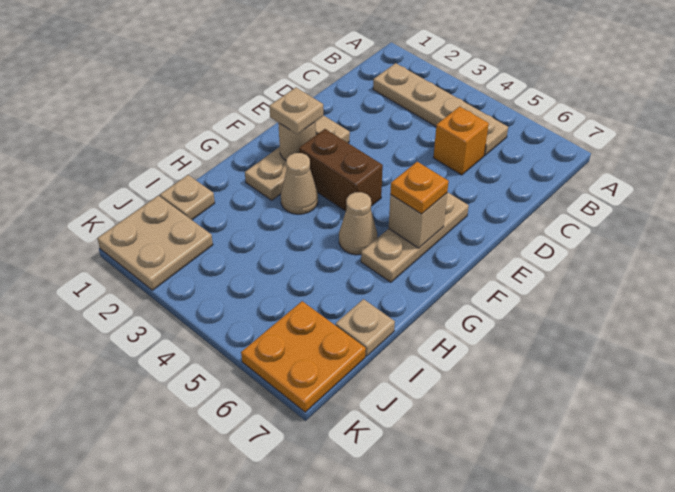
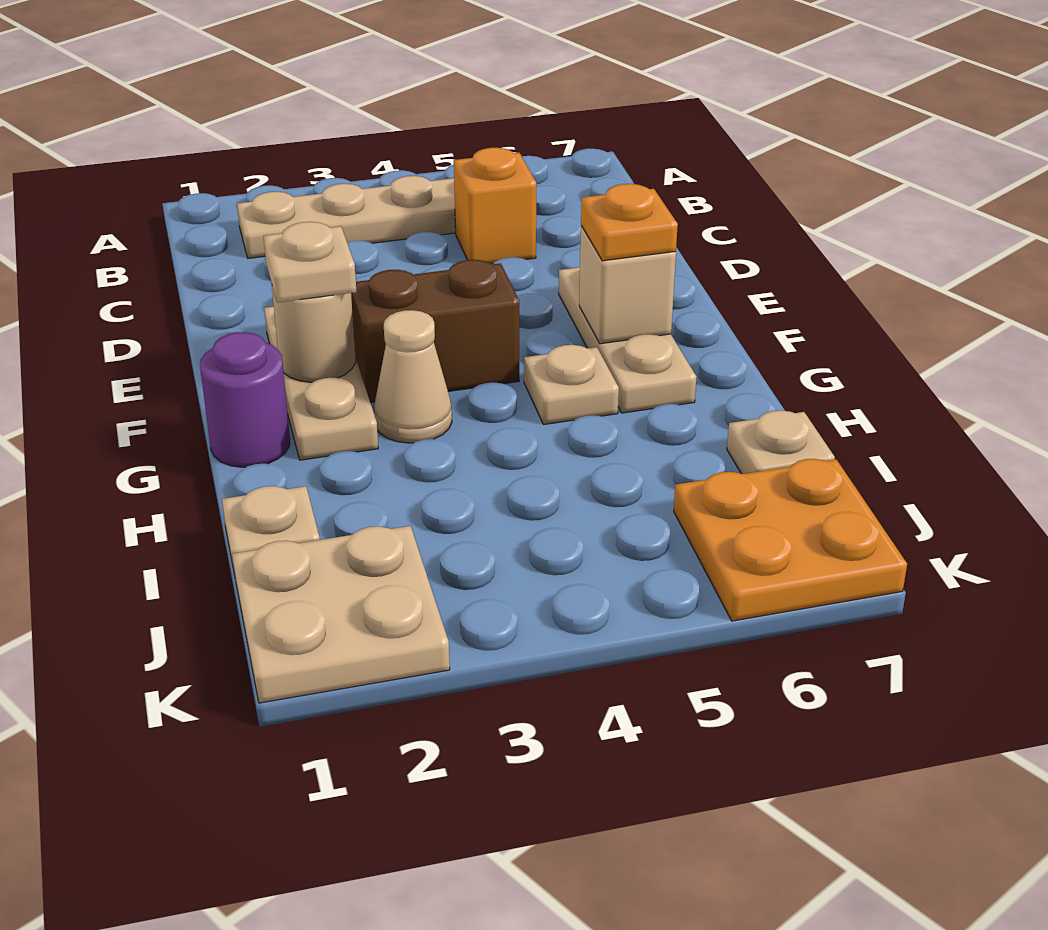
none -> purple round brick G1 level 1
tan cone G5 level 1 -> tan plate G5 level 1

